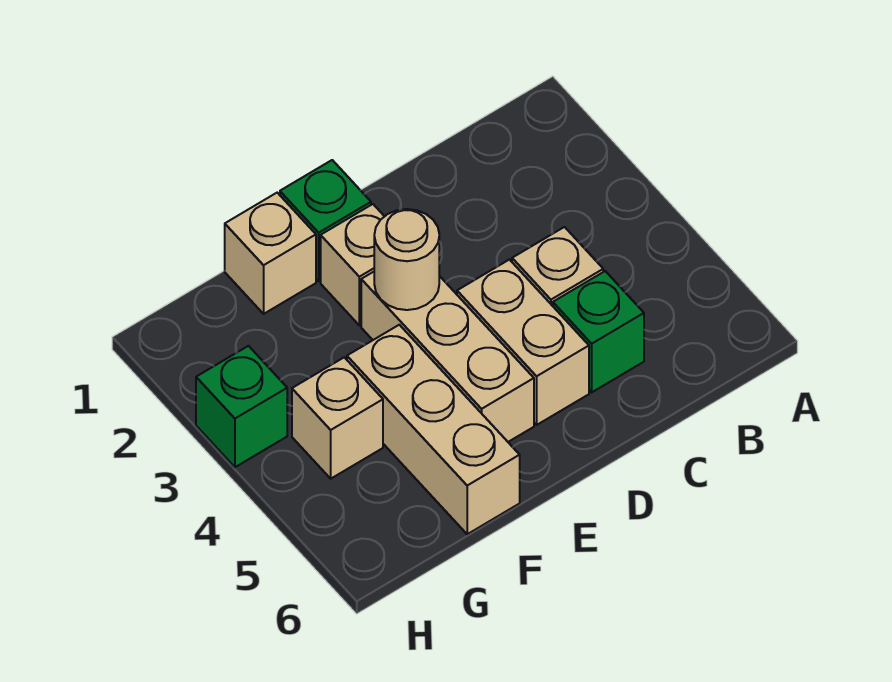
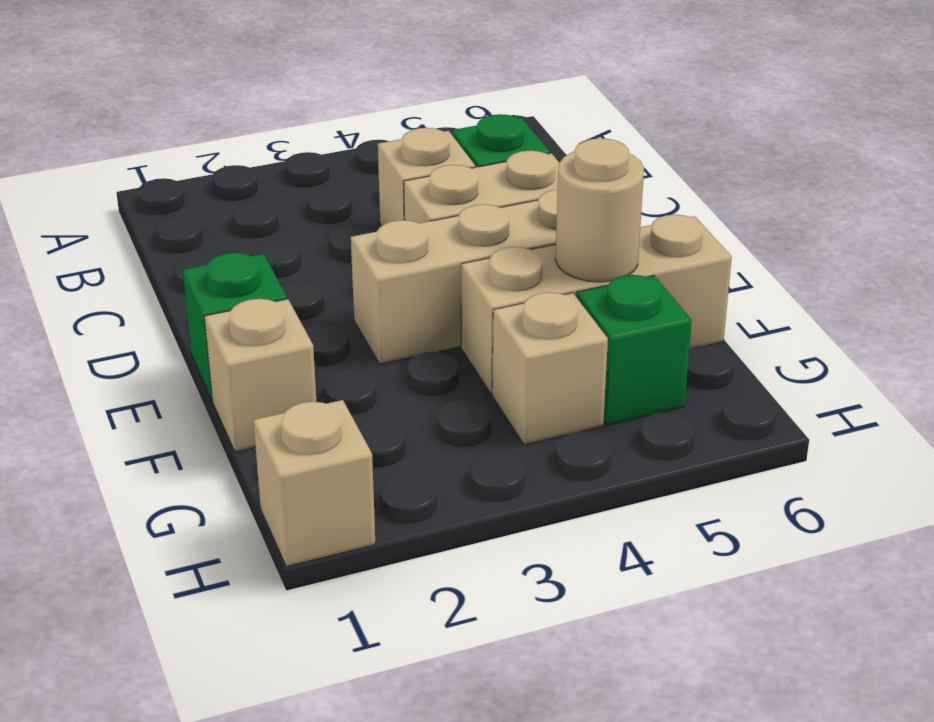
tan brick E2 level 1 -> tan brick H1 level 1
tan round brick E3 level 2 -> tan round brick F5 level 2
green brick H3 level 1 -> green brick G5 level 1

